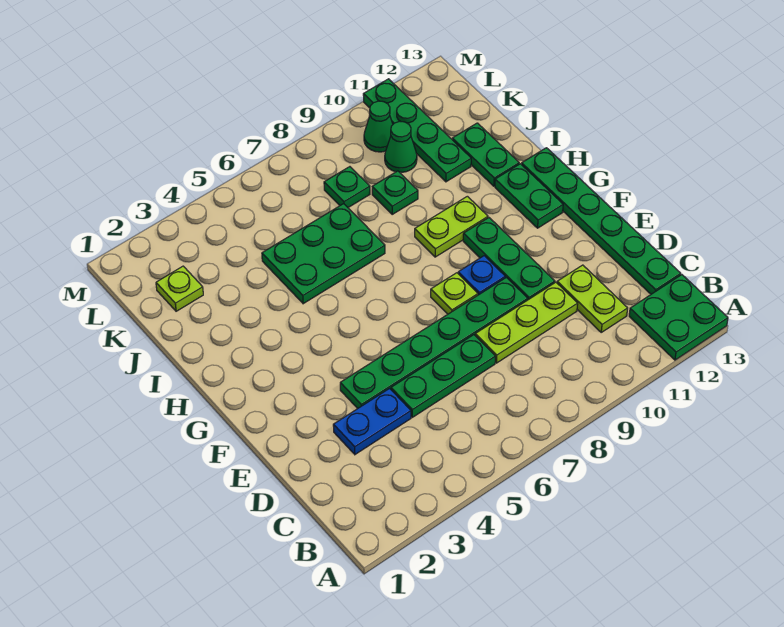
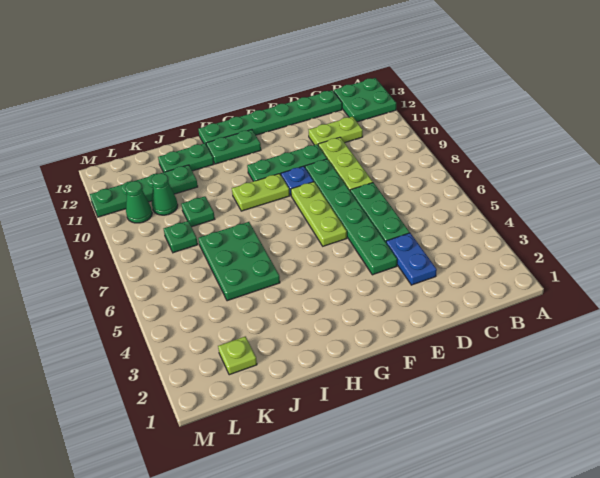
lime plate F8 level 1 -> lime plate F6:F8 level 1
lime plate H9:H10 level 1 -> lime plate G9:H9 level 1

